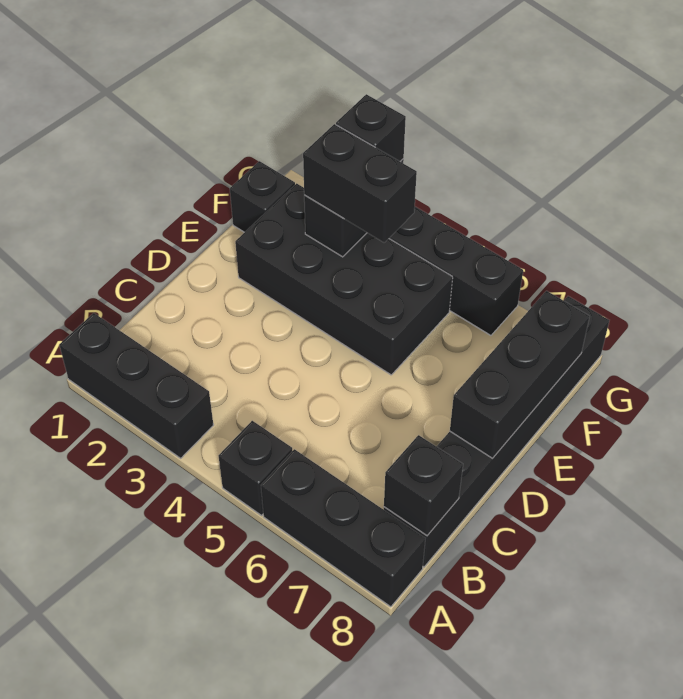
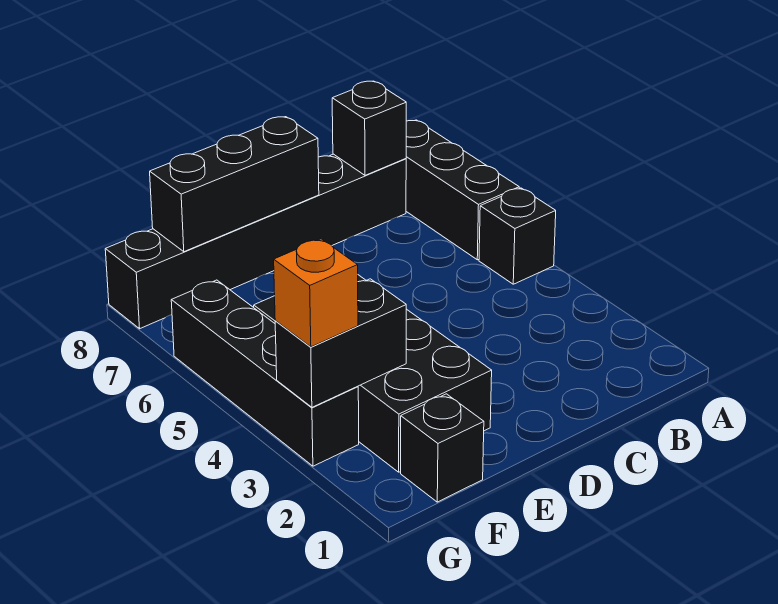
black brick A1:A3 level 1 -> none
black brick F3:F4 level 3 -> none
black brick G3 level 3 -> orange brick G3 level 3

